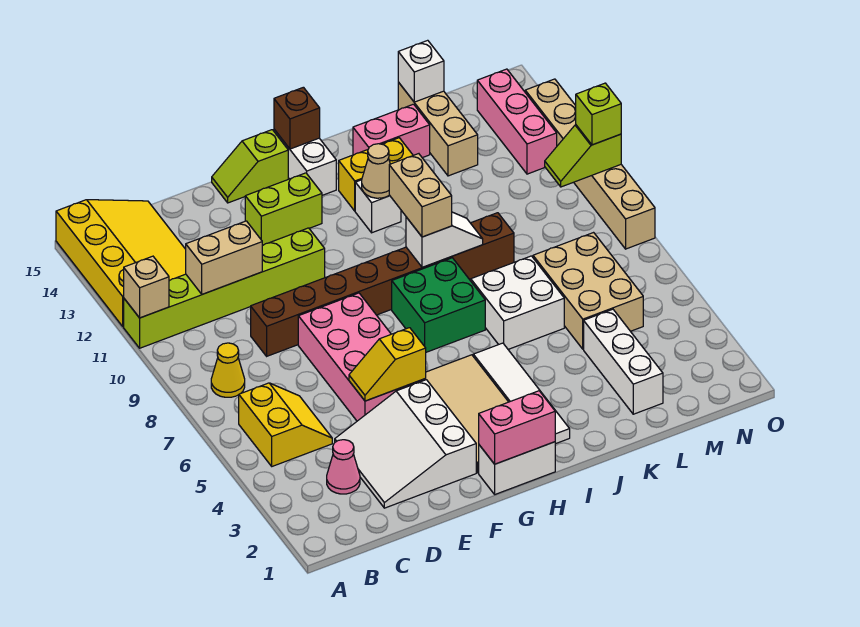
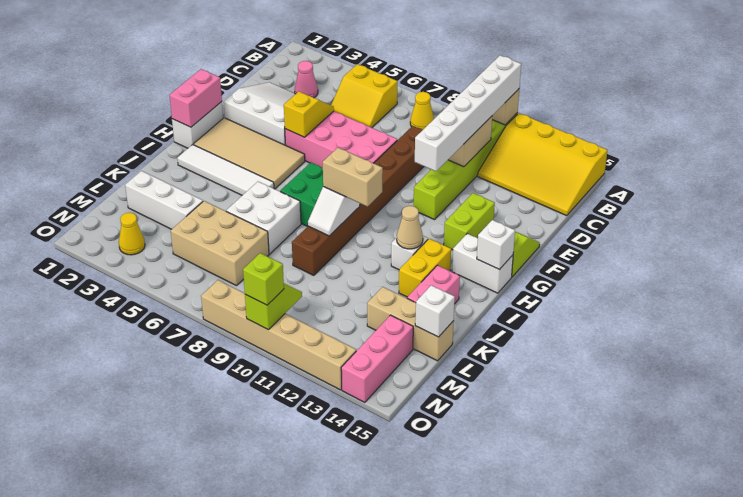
none -> white brick A11:F11 level 3
brown brick H15 level 2 -> white brick H15 level 2
none -> yellow cone N3 level 1
pink brick N12:N14 level 1 -> pink brick M14:O14 level 1

